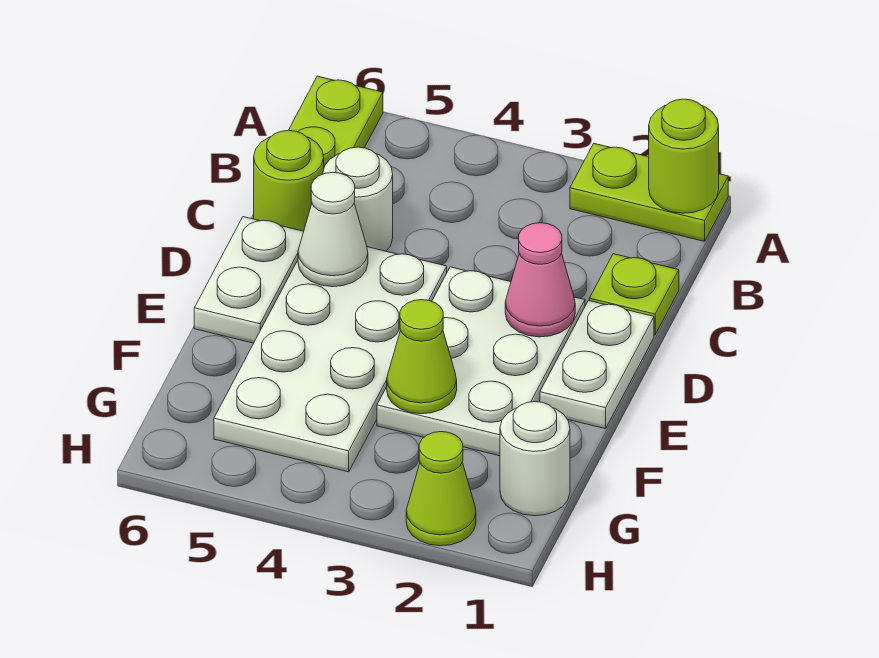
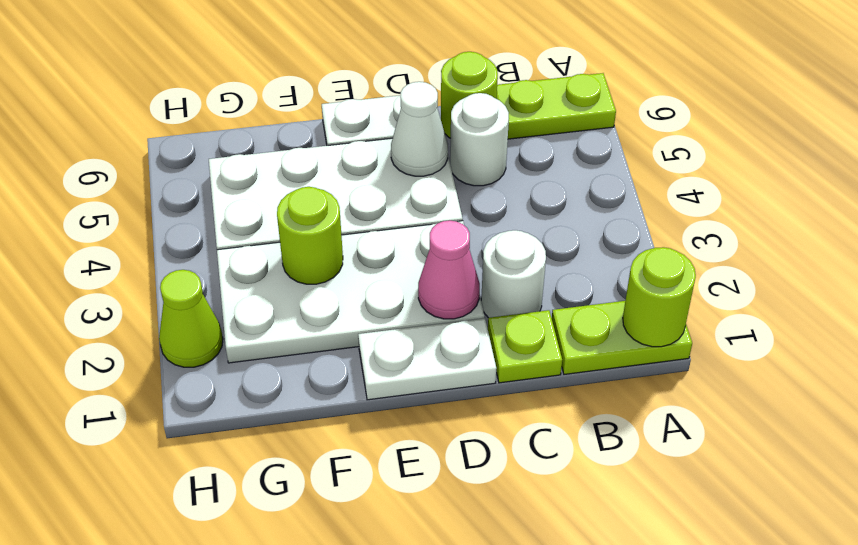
lime plate A1:A2 level 1 -> lime plate A1:B1 level 1
white plate D2:F3 level 1 -> white plate D2:G3 level 1
lime cone F3 level 2 -> lime round brick F3 level 2
white round brick G1 level 1 -> white round brick C2 level 1

